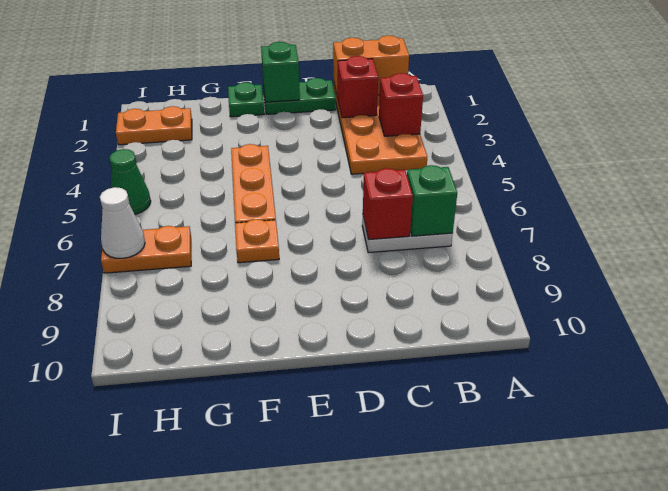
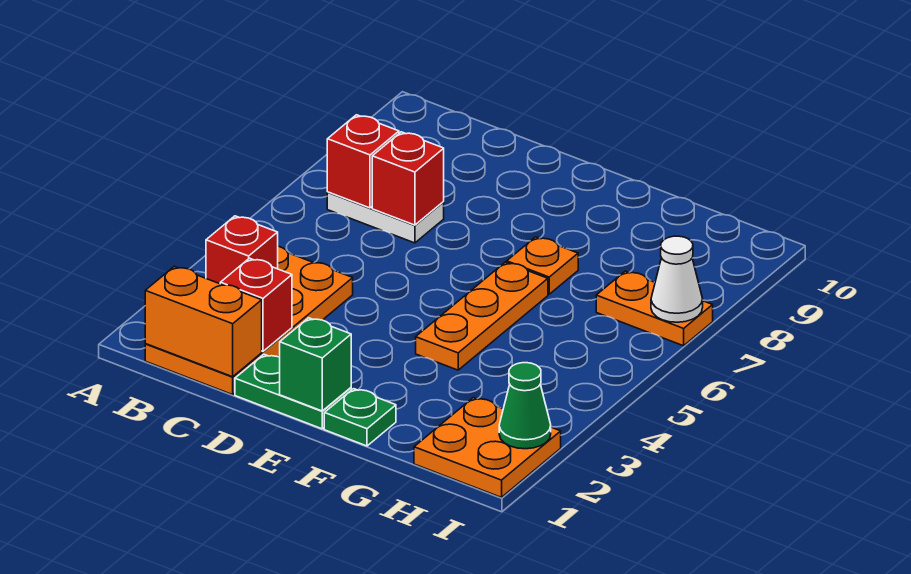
green brick B7 level 2 -> red brick B7 level 2
orange plate H2:I2 level 1 -> orange plate H1:I2 level 1
green cone I5 level 1 -> green cone I2 level 2

